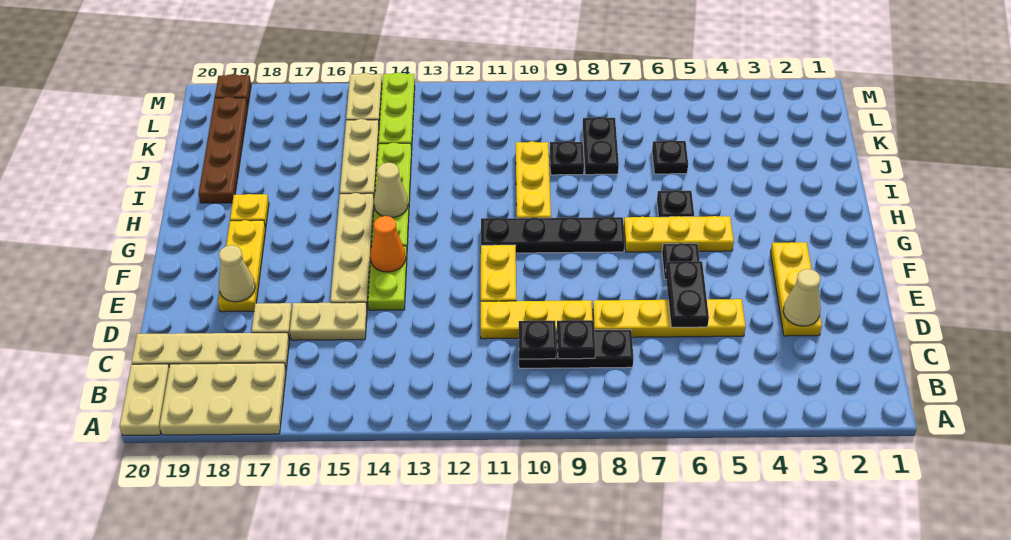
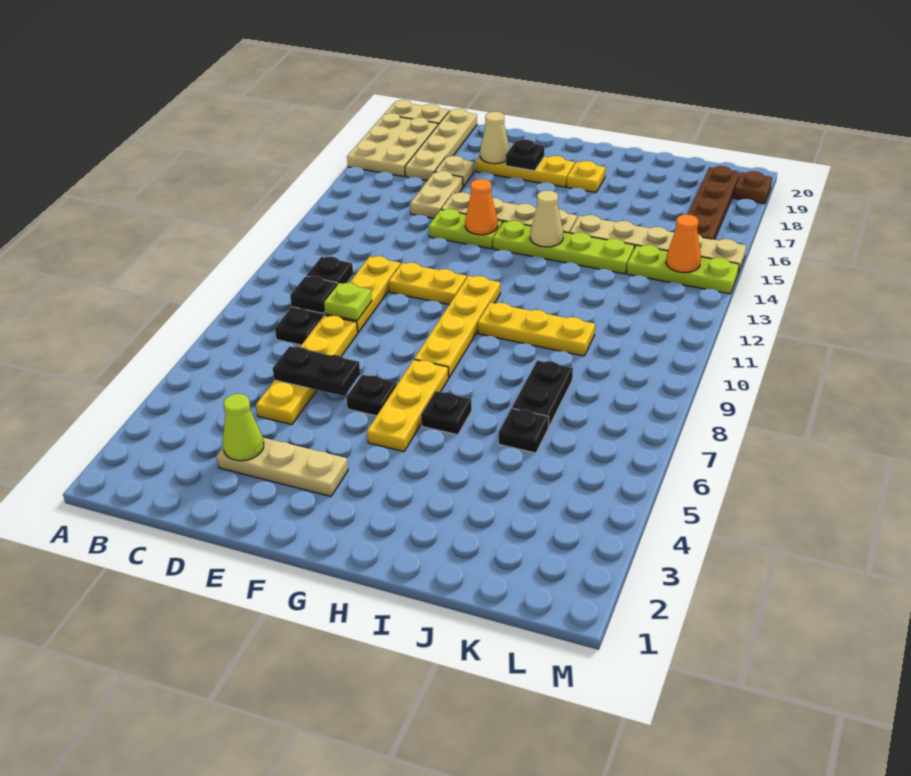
yellow plate D3:F3 level 1 -> tan plate D3:F3 level 1
tan cone D3 level 2 -> lime cone D3 level 2
none -> lime plate D9 level 2
black plate G8:G11 level 1 -> yellow plate G8:G11 level 1
brown plate I19:L19 level 1 -> brown plate L16:L19 level 1
black plate J8:K8 level 1 -> black plate J7:J8 level 1
black plate J9 level 1 -> black plate F18 level 2
none -> orange cone L14 level 2

